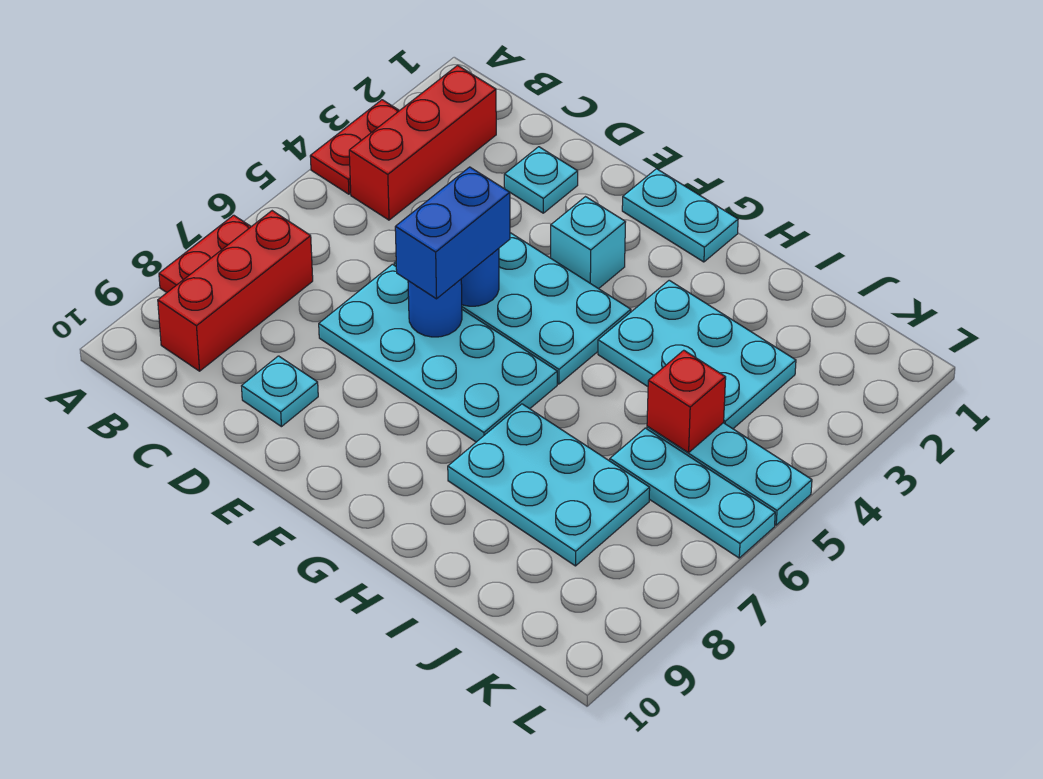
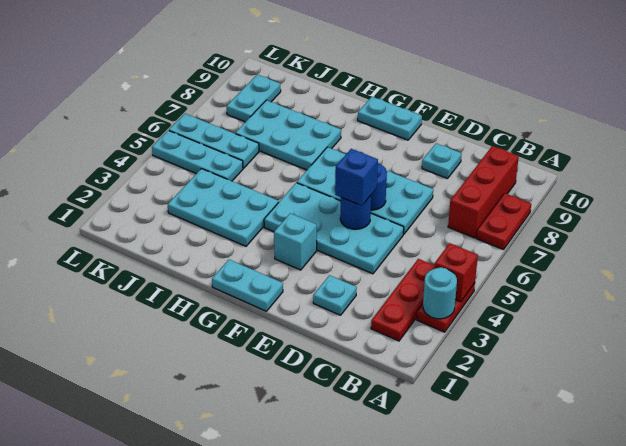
none -> cyan round brick A3 level 2
red brick B2:B4 level 1 -> red plate B2:B4 level 1
blue brick E5:E6 level 3 -> blue brick E5 level 3
none -> cyan plate F10:G10 level 1
red brick J5 level 2 -> red brick A4 level 2
none -> cyan plate K8:K9 level 1

